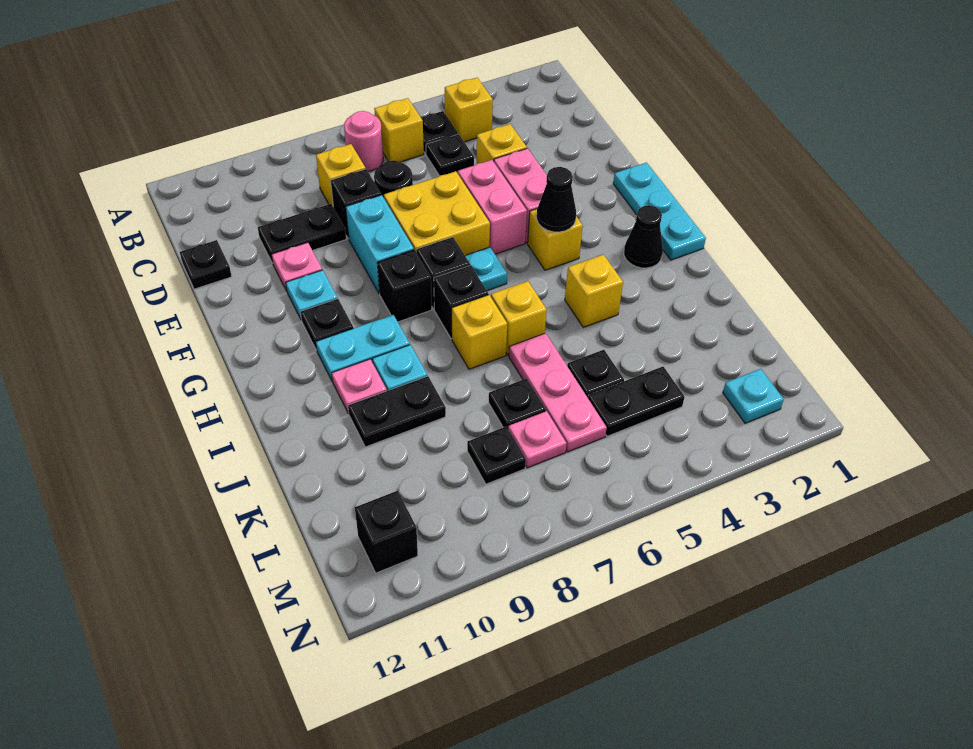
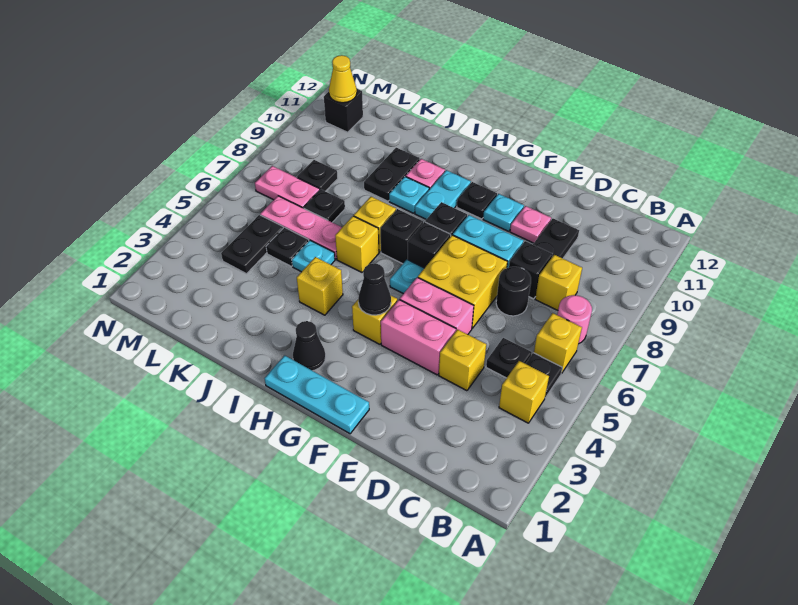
black plate D12 level 1 -> none
pink plate L7 level 1 -> pink plate L7:M7 level 1
cyan plate M2 level 1 -> cyan plate J5 level 1
none -> yellow cone M11 level 2

